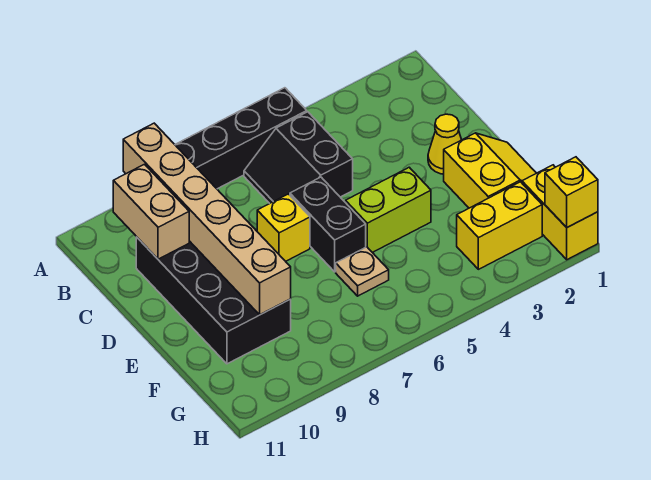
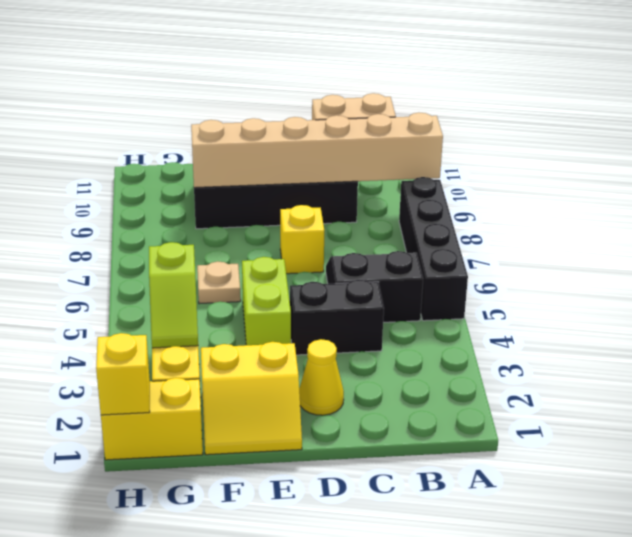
black brick D6:E6 level 1 -> black brick C4:D4 level 1
none -> lime slope G3:G4 level 2 top 4

